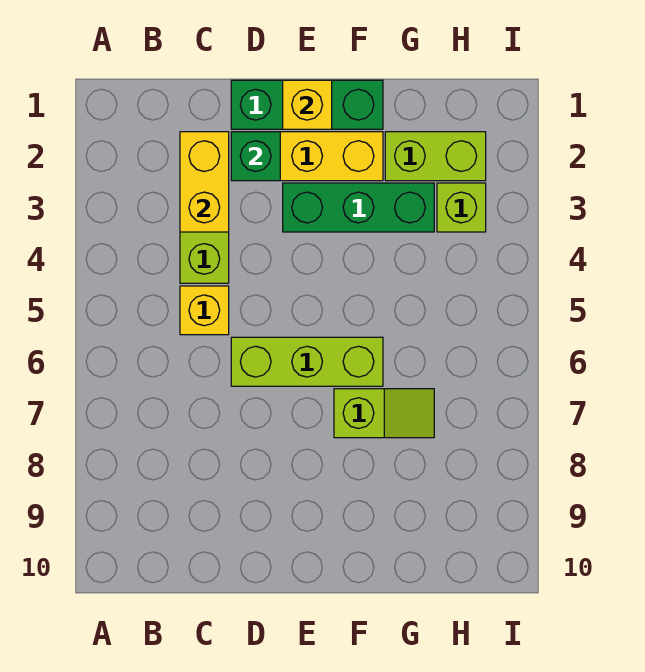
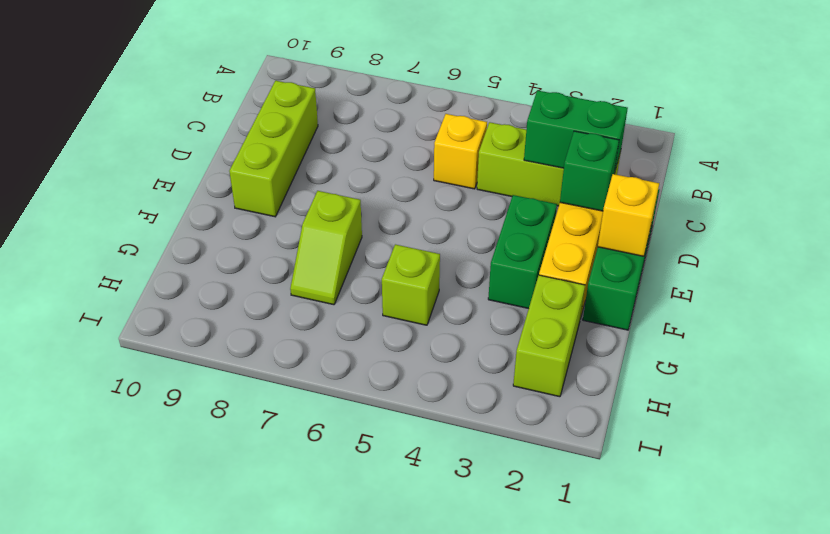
yellow brick C2:C3 level 2 -> green brick C2:C3 level 2
lime brick D6:F6 level 1 -> lime brick C9:E9 level 1
green brick E3:G3 level 1 -> green brick E3:F3 level 1
lime brick H3 level 1 -> lime brick G5 level 1

